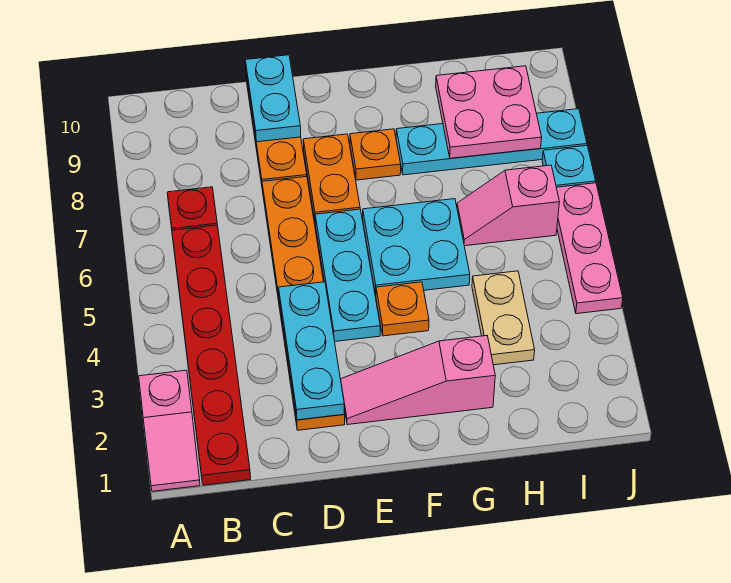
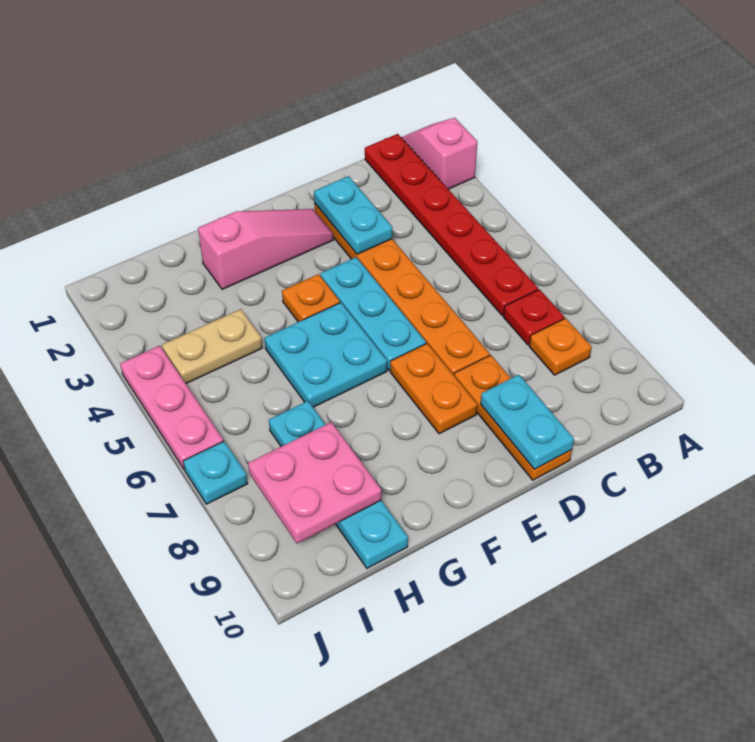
cyan plate D2:D4 level 2 -> cyan plate D2:D3 level 2
orange plate F8 level 1 -> orange plate B8 level 1
cyan plate G8:J8 level 1 -> cyan plate H7:H10 level 1
tan plate H3:H4 level 1 -> tan plate H4:I4 level 1
pink slope H6:I6 level 1 top I -> none

